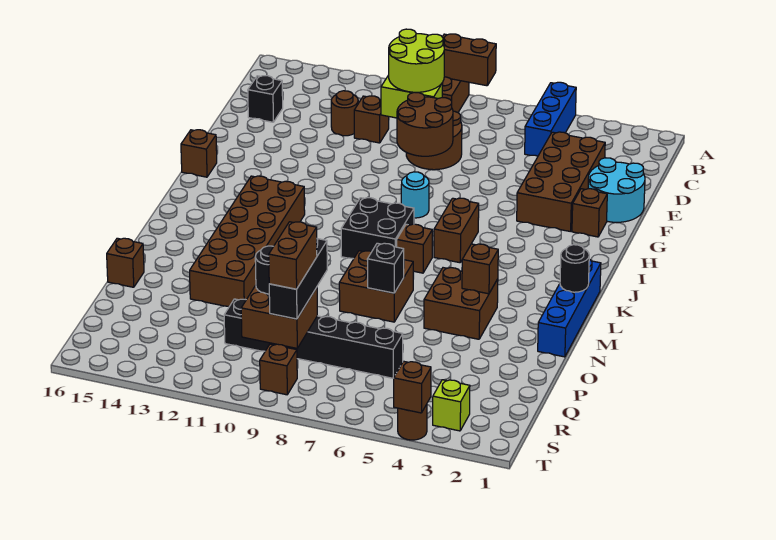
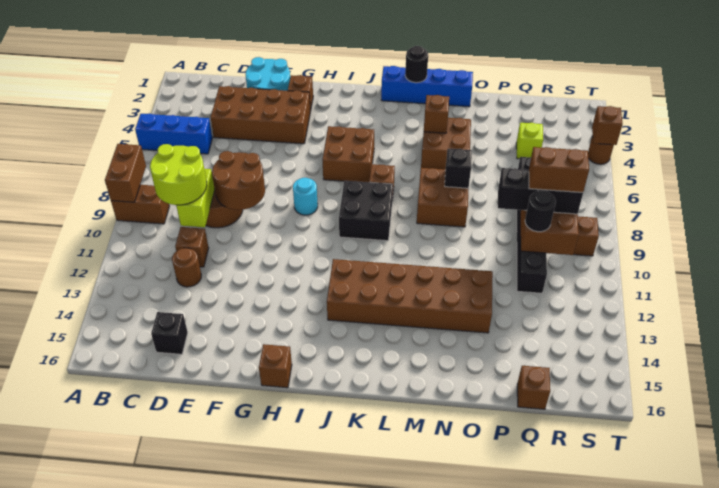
brown brick I6:J6 level 1 -> brown brick I5:J6 level 1
brown brick O16 level 1 -> brown brick Q16 level 1
lime brick S3 level 1 -> lime brick Q4 level 1

